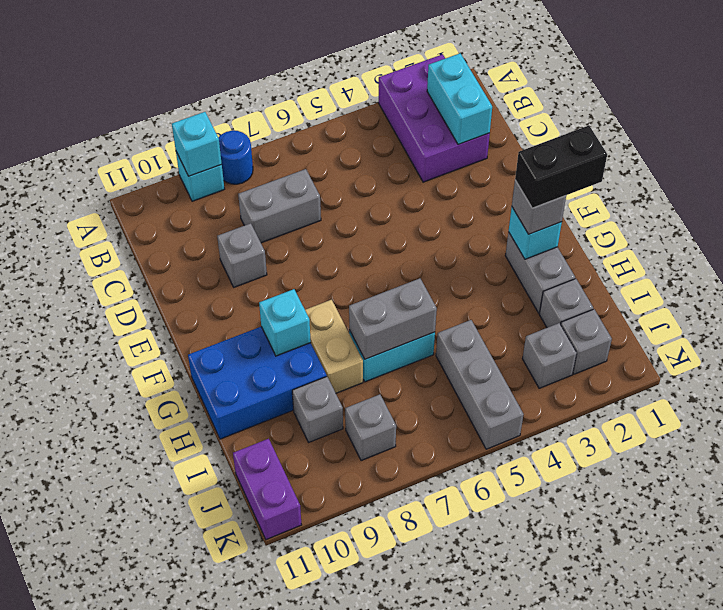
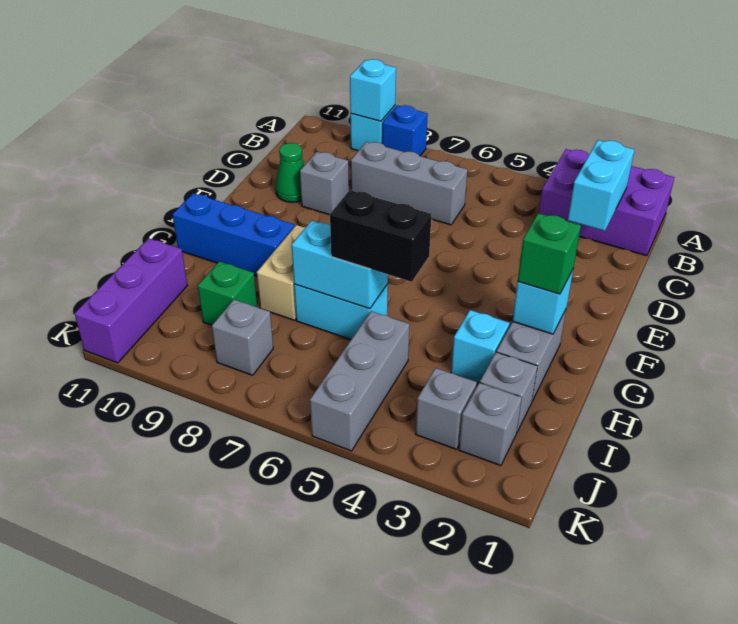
purple brick A2:C3 level 1 -> purple brick A1:B3 level 1
blue round brick A8 level 1 -> blue brick A8 level 1
grey brick C7:C8 level 1 -> grey brick C6:C8 level 1
none -> green cone D10 level 1
black brick G1:G2 level 4 -> black brick H5:H6 level 3
grey brick G2 level 3 -> green brick G2 level 3
blue brick G9:H11 level 1 -> blue brick G9:G11 level 1
cyan brick G9 level 2 -> cyan brick H3 level 1
grey brick H6:H7 level 2 -> cyan brick H6:H7 level 2
grey brick I9 level 1 -> green brick I9 level 1
purple brick J11:K11 level 1 -> purple brick I11:K11 level 1

